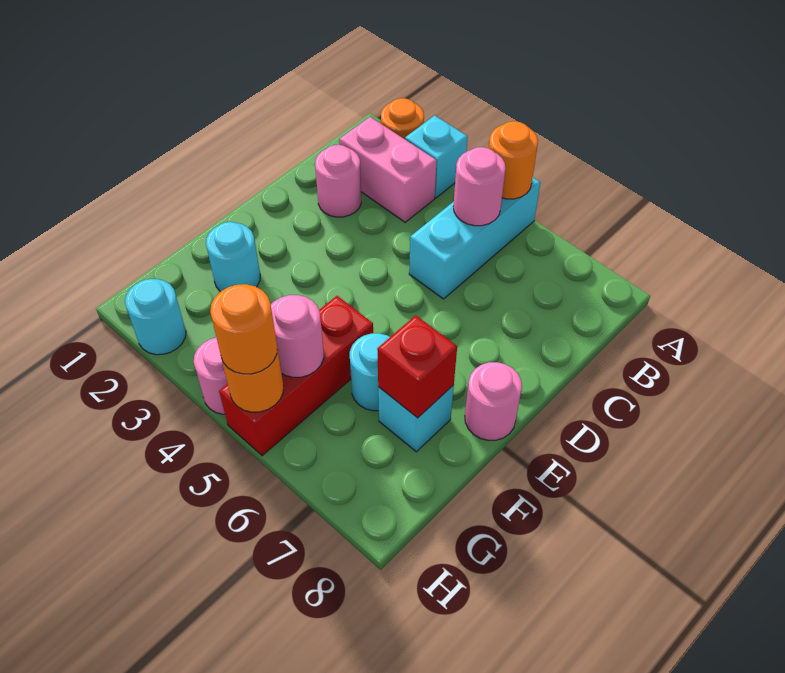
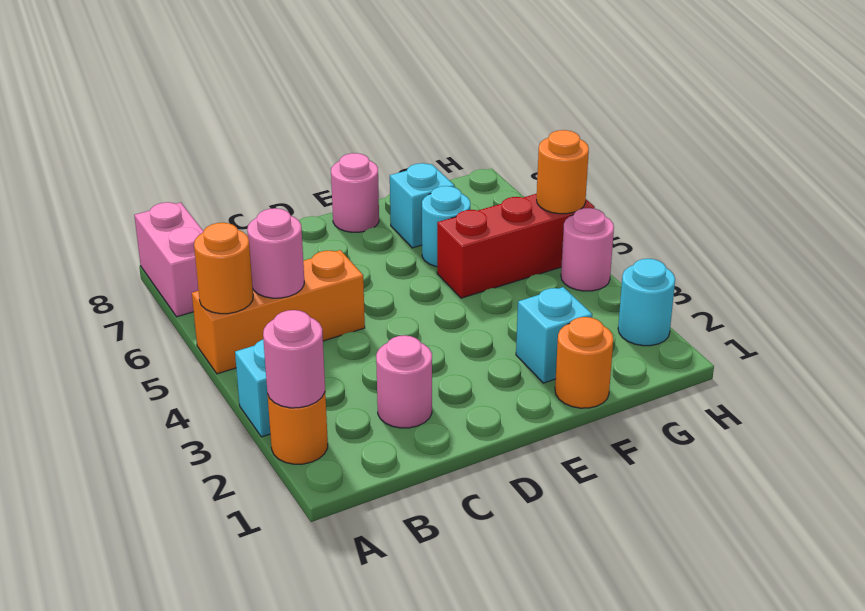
cyan brick A5:C5 level 1 -> orange brick A5:C5 level 1
pink brick B2:B3 level 1 -> pink brick A7:A8 level 1
cyan round brick F2 level 1 -> cyan brick F2 level 1
red brick F7 level 2 -> none
pink round brick G5 level 2 -> pink round brick A2 level 2
orange round brick H5 level 3 -> orange round brick F1 level 1

